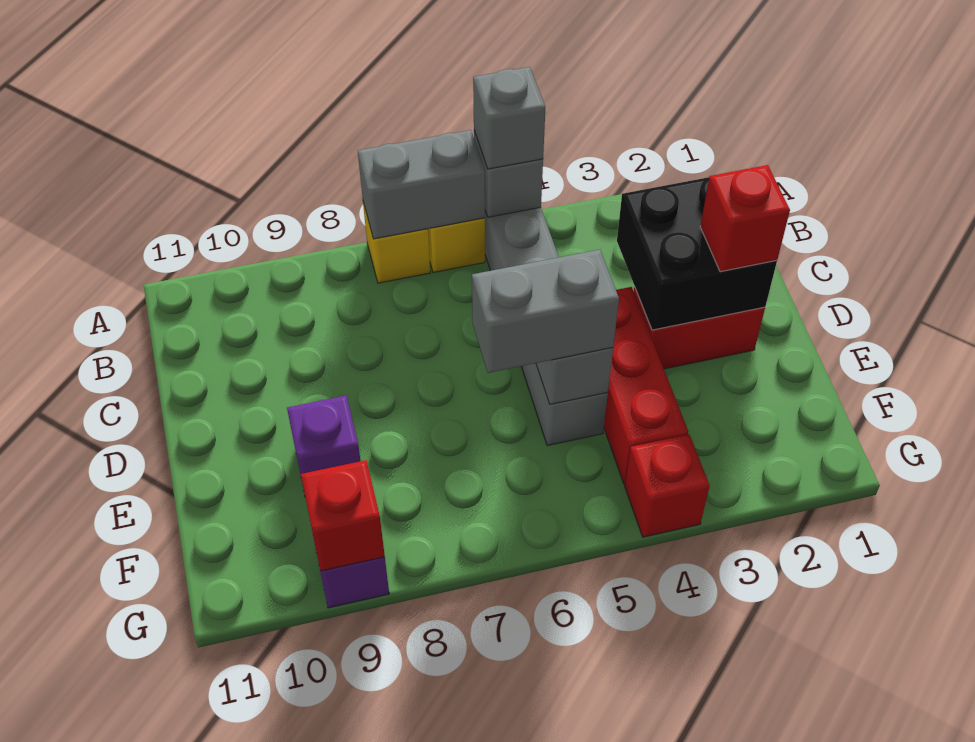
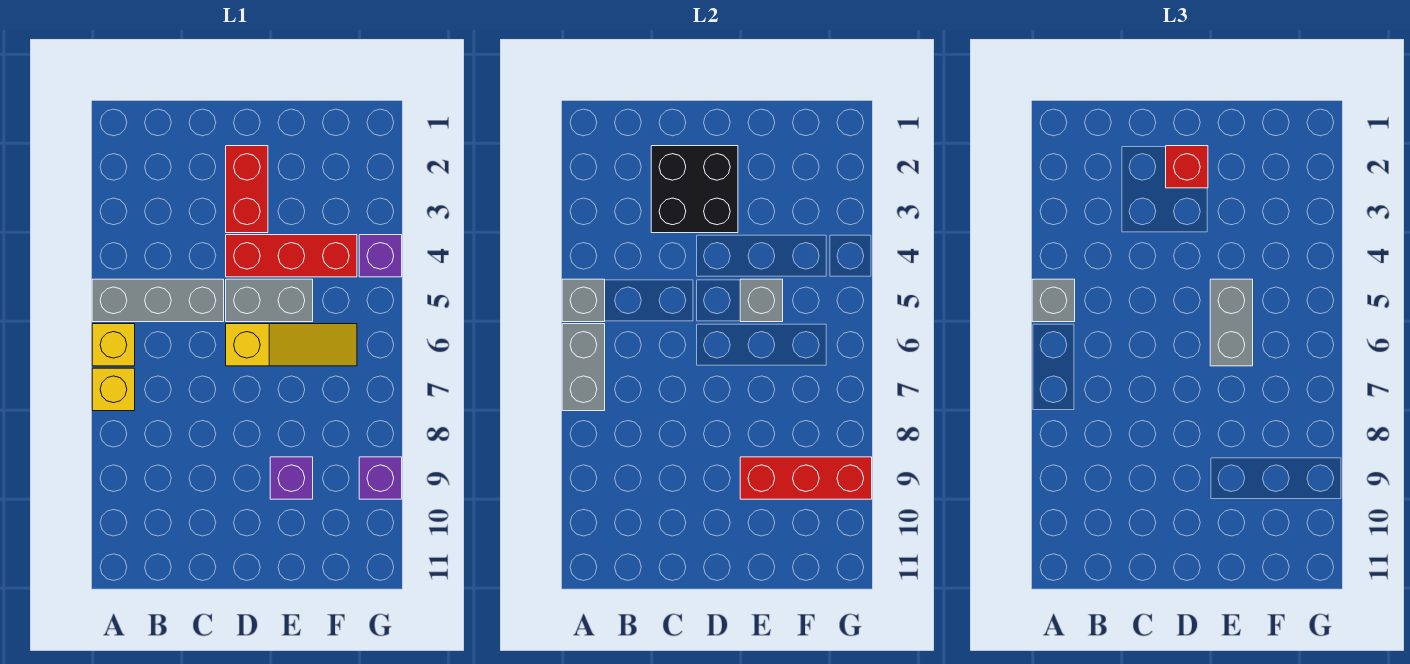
none -> yellow slope D6:F6 level 1 top D
red brick G4 level 1 -> purple brick G4 level 1
red brick G9 level 2 -> red brick E9:G9 level 2

